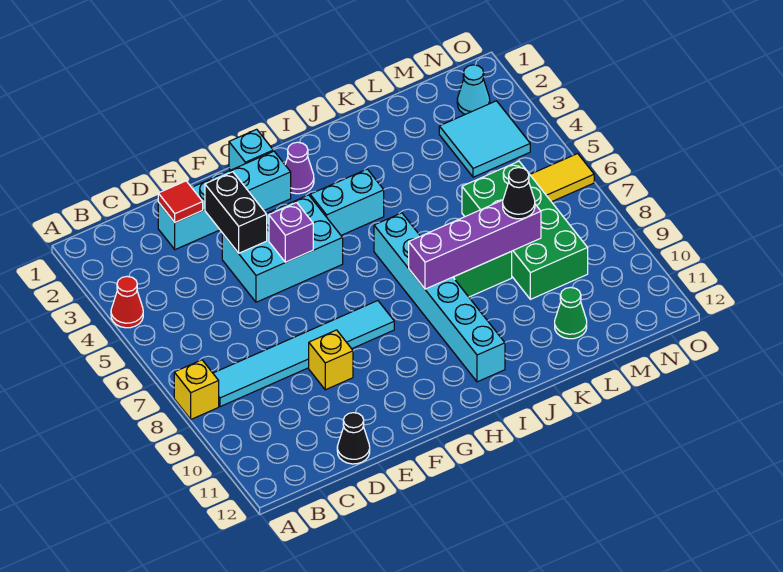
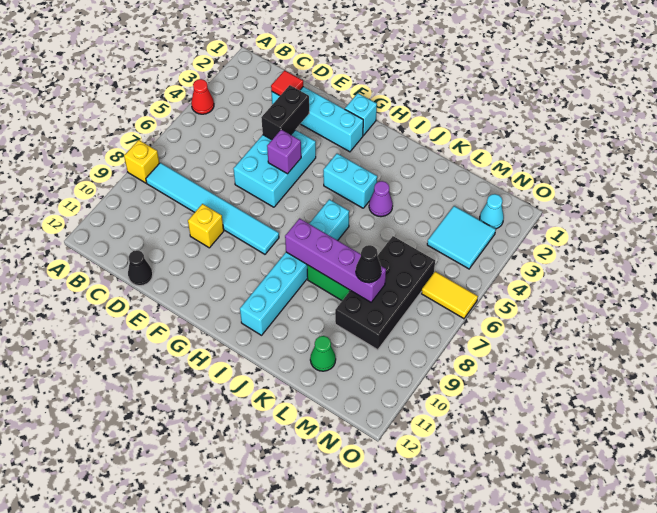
cyan brick E4:G5 level 1 -> cyan brick E4:F6 level 1
purple cone H2 level 1 -> purple cone J4 level 1
green brick L6:M9 level 1 -> black brick L6:M9 level 1

